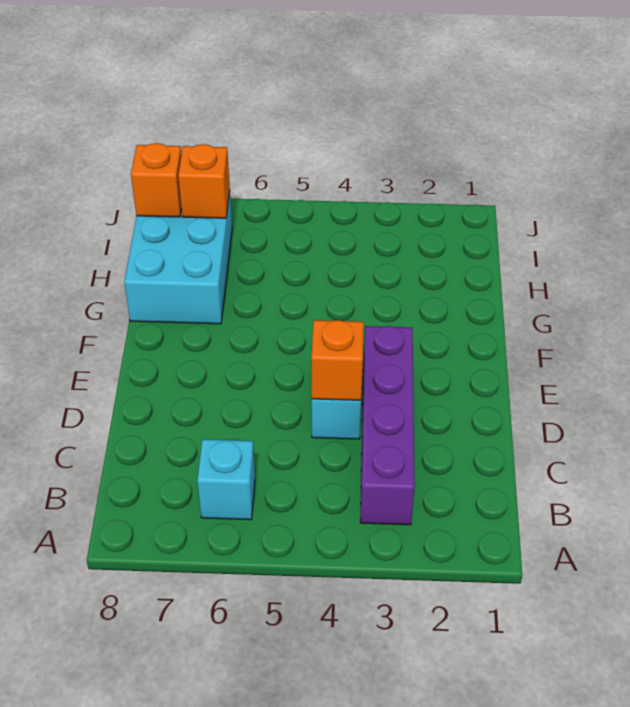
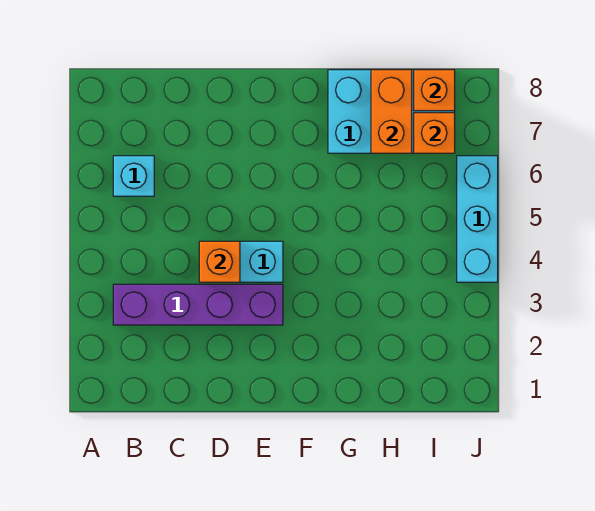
none -> orange brick H7:H8 level 2
none -> cyan brick J4:J6 level 1

